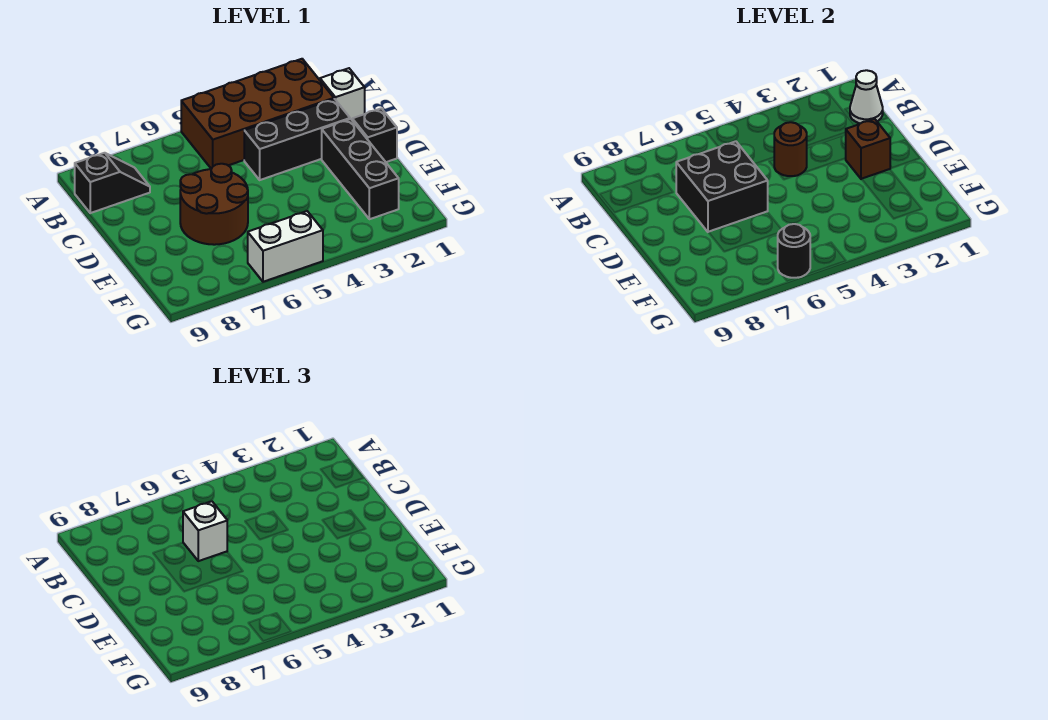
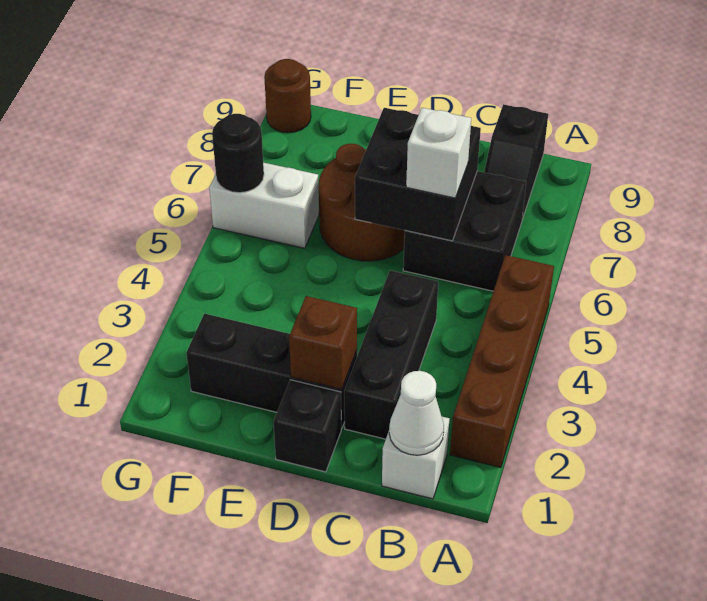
brown brick A2:B5 level 1 -> brown brick A2:A5 level 1
none -> black brick B6:C7 level 1
brown round brick C4 level 2 -> brown round brick G9 level 1
white brick G5:G6 level 1 -> white brick F6:G6 level 1

